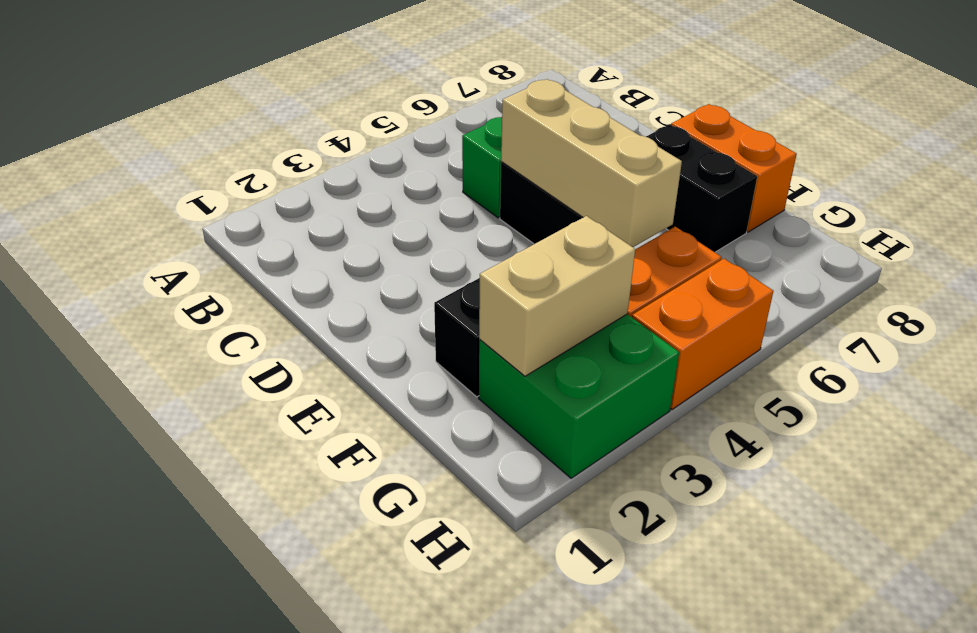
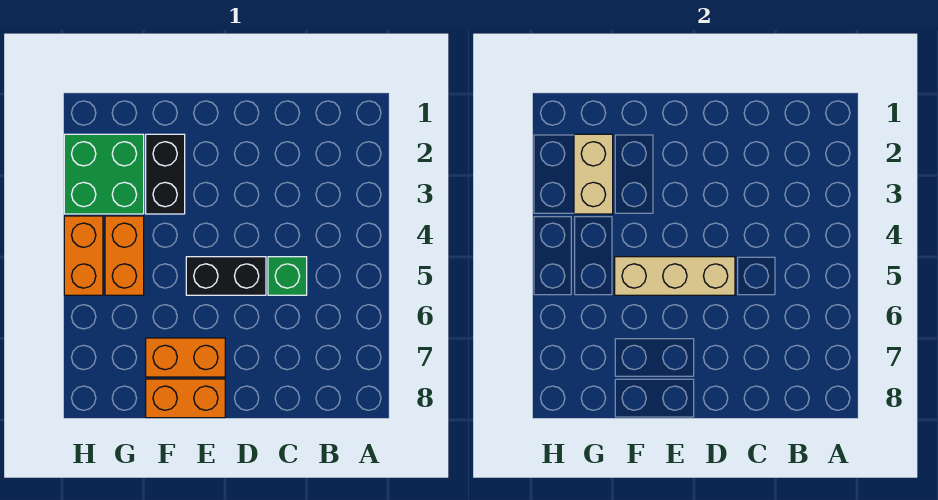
black brick E7:F7 level 1 -> orange brick E7:F7 level 1

